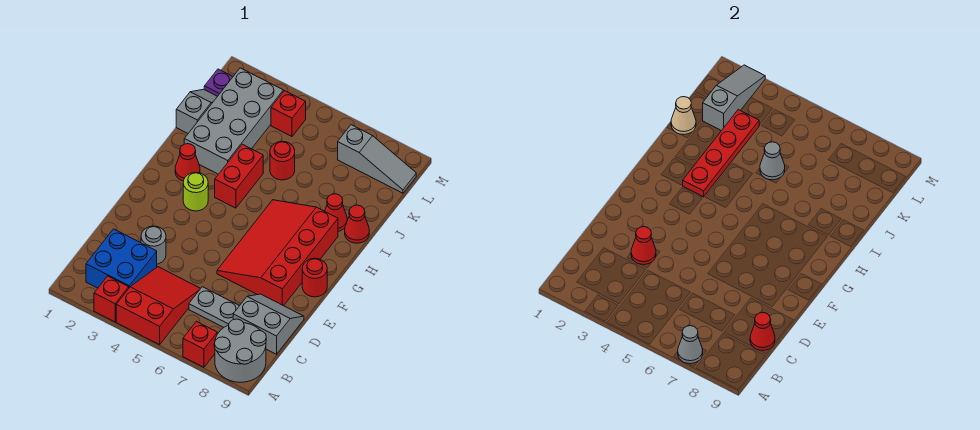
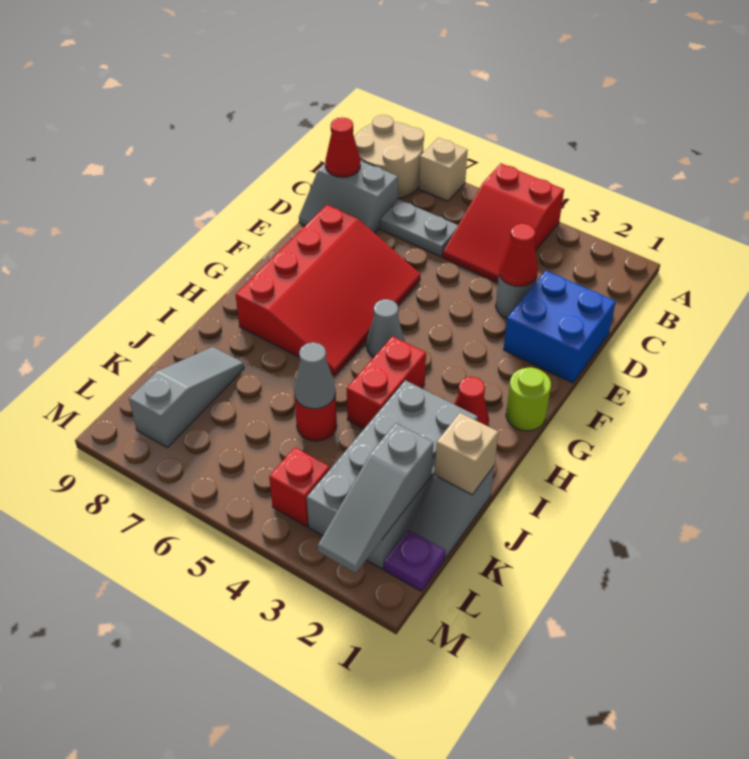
red brick A3 level 1 -> none
red brick A7 level 1 -> tan brick A7 level 1
grey cone A7 level 2 -> grey cone G5 level 1
grey round brick A8:B9 level 1 -> tan round brick A8:B9 level 1
blue brick B2:C3 level 1 -> blue brick D1:E2 level 1
red round brick F9 level 1 -> none
lime round brick G3 level 1 -> lime round brick G1 level 1
red plate H3:K3 level 2 -> none
red cone I8 level 1 -> none
red cone I9 level 1 -> none
tan cone J1 level 2 -> tan brick J1 level 2
grey slope L7:L9 level 1 top 7 -> grey slope J8:L8 level 1 top L

